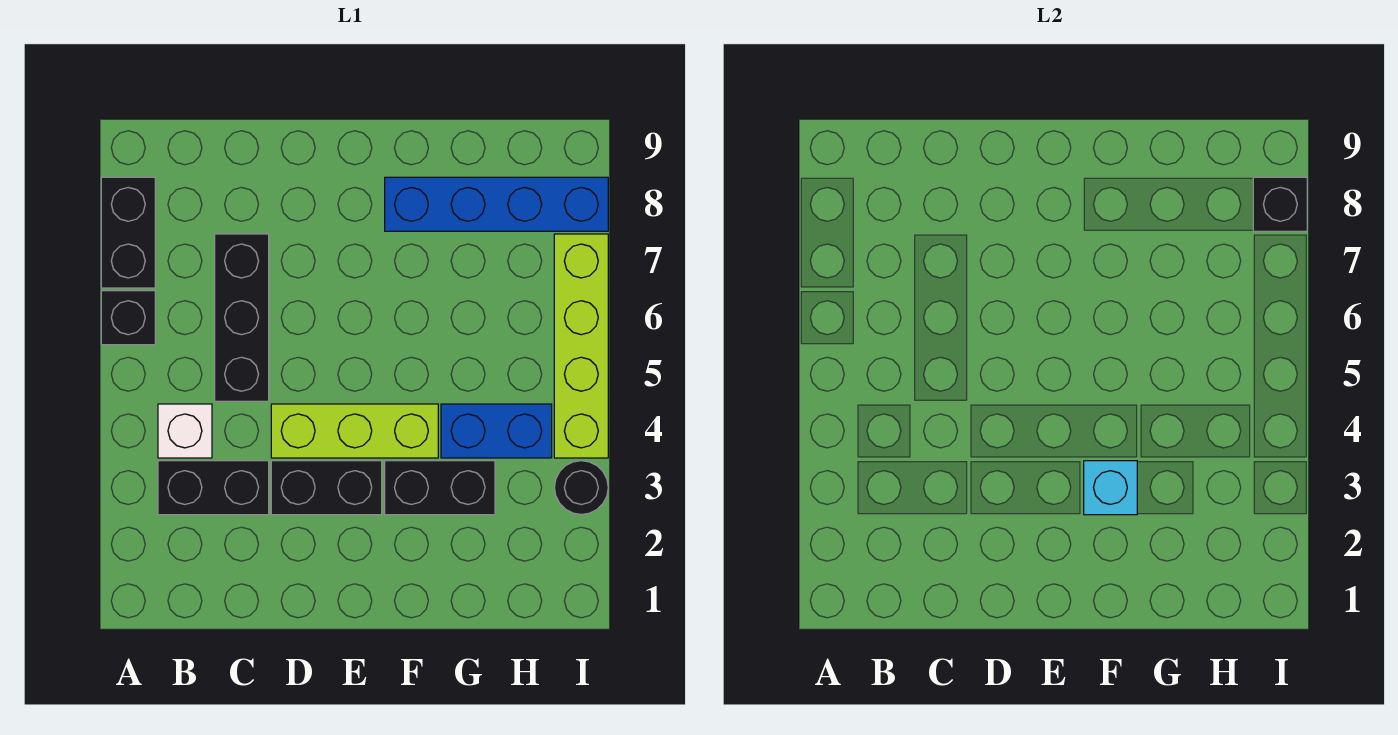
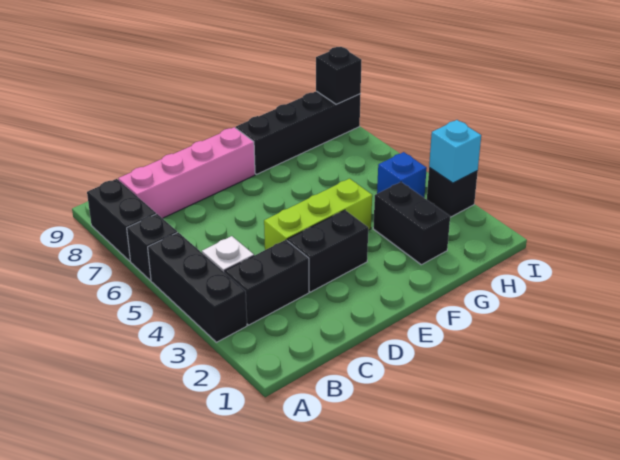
none -> pink brick B8:E8 level 1
black brick C5:C7 level 1 -> black brick A3:A5 level 1
black brick F3:G3 level 1 -> black brick G2:G3 level 1
cyan brick F3 level 2 -> cyan brick I3 level 2
blue brick F8:I8 level 1 -> black brick F8:I8 level 1
blue brick G4:H4 level 1 -> blue brick H4 level 1
black round brick I3 level 1 -> black brick I3 level 1
lime brick I4:I7 level 1 -> none

